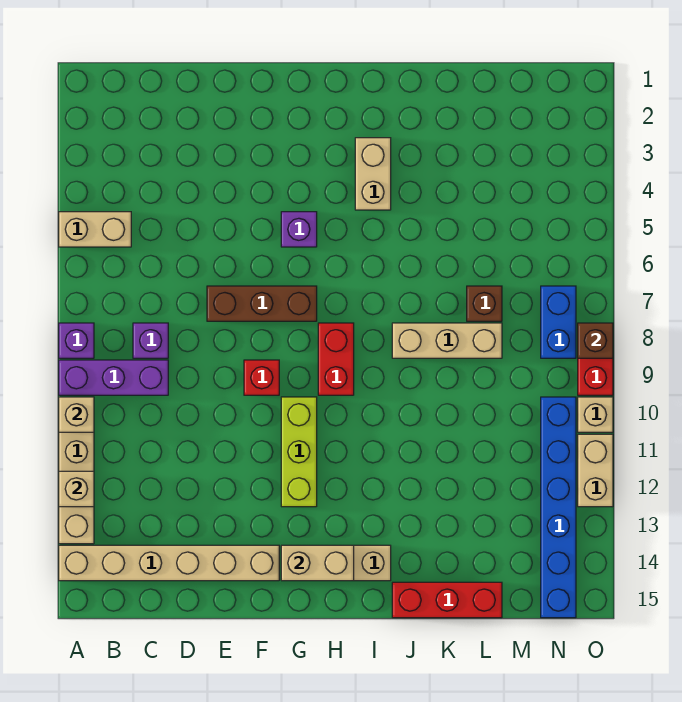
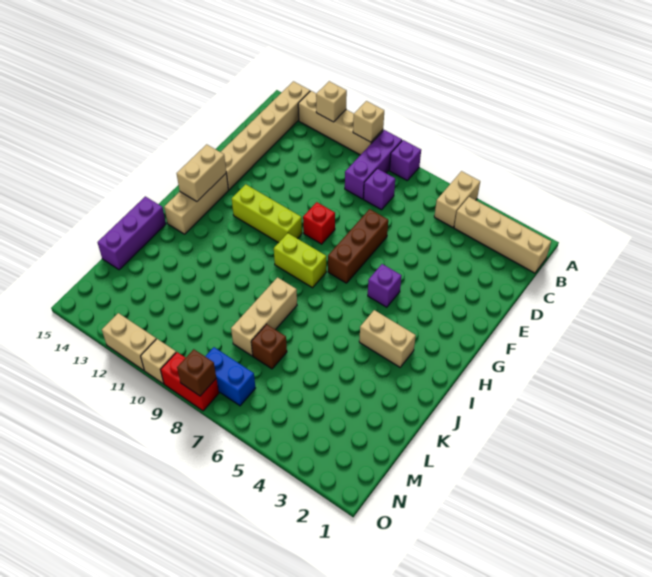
none -> tan brick B1:B4 level 1
red brick H8:H9 level 1 -> lime brick H8:H9 level 1
red brick J15:L15 level 1 -> purple brick J15:L15 level 1
blue brick N10:N15 level 1 -> none

